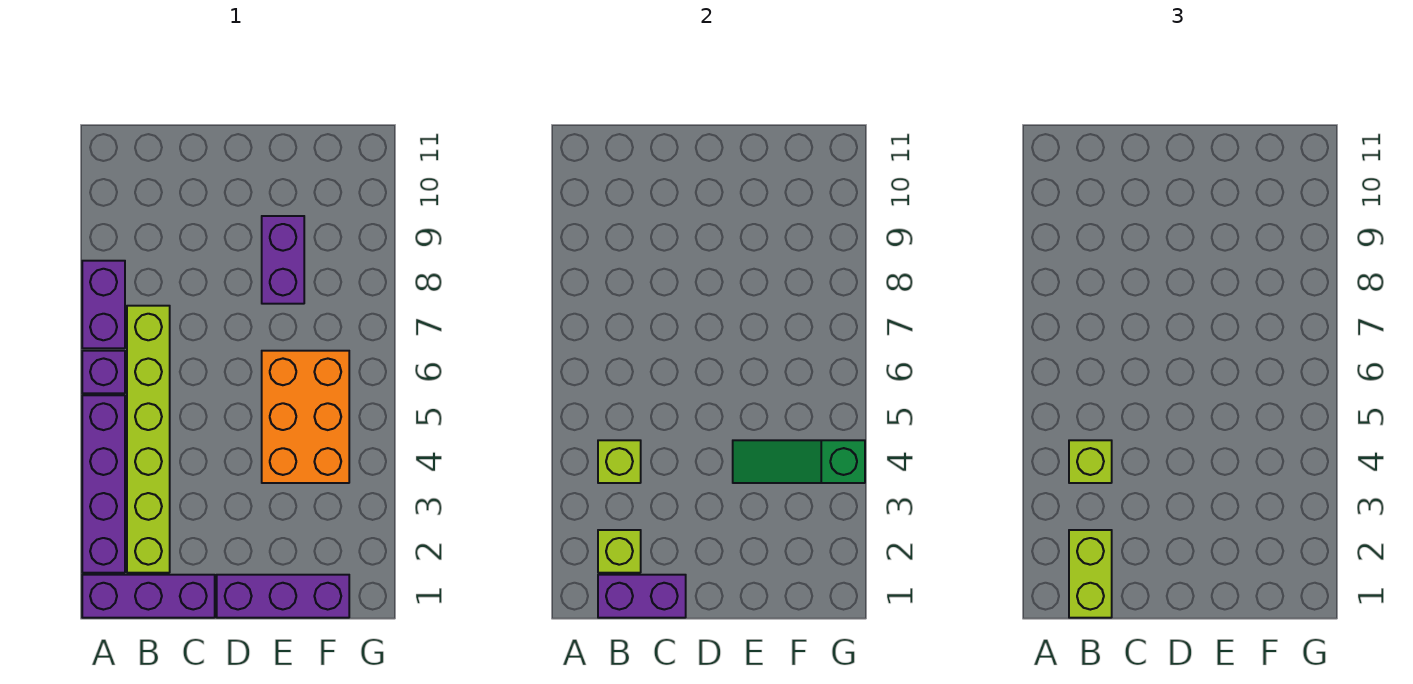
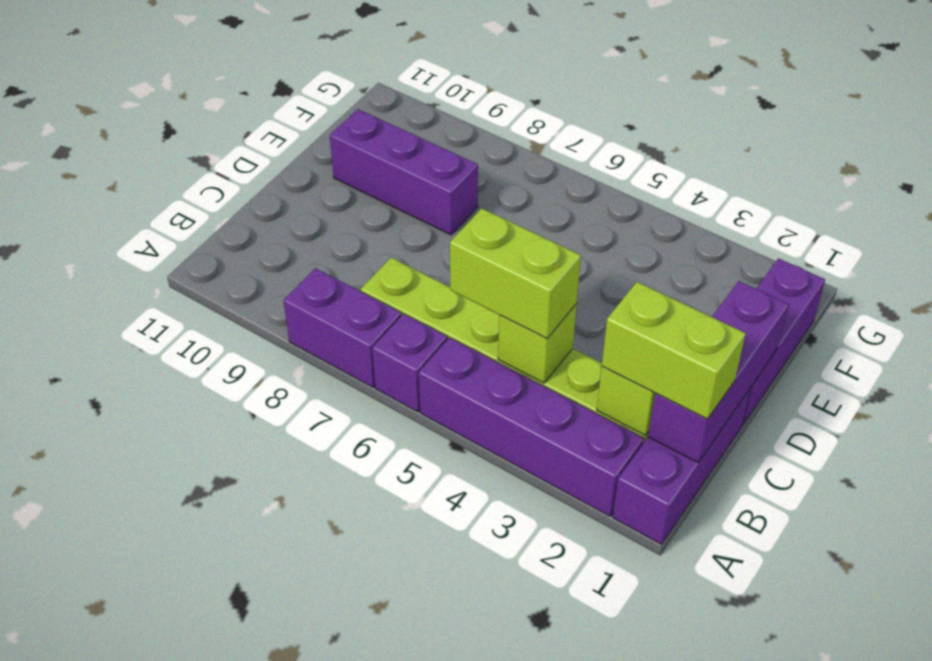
purple brick B1:C1 level 2 -> purple brick B1:D1 level 2
lime brick B4 level 3 -> lime brick B4:B5 level 3
orange brick E4:F6 level 1 -> none
green slope E4:G4 level 2 top G -> none
purple brick E8:E9 level 1 -> purple brick E8:E10 level 1

